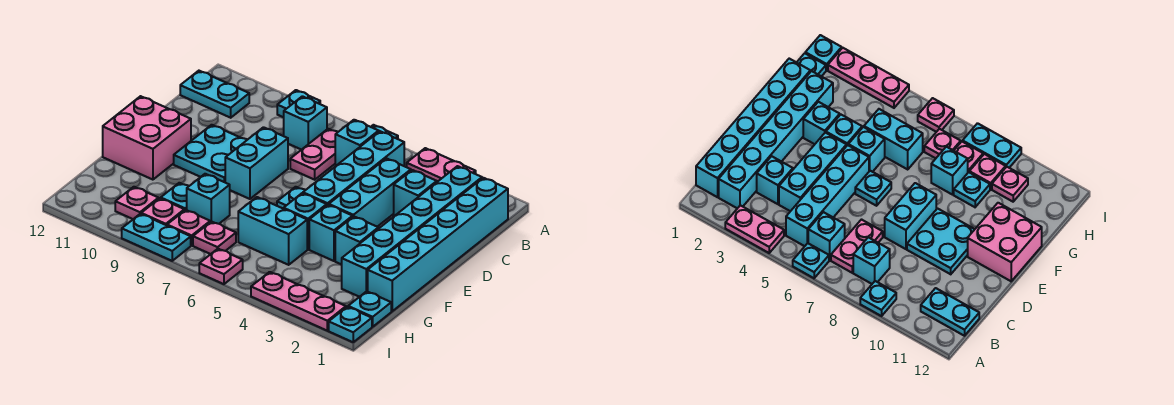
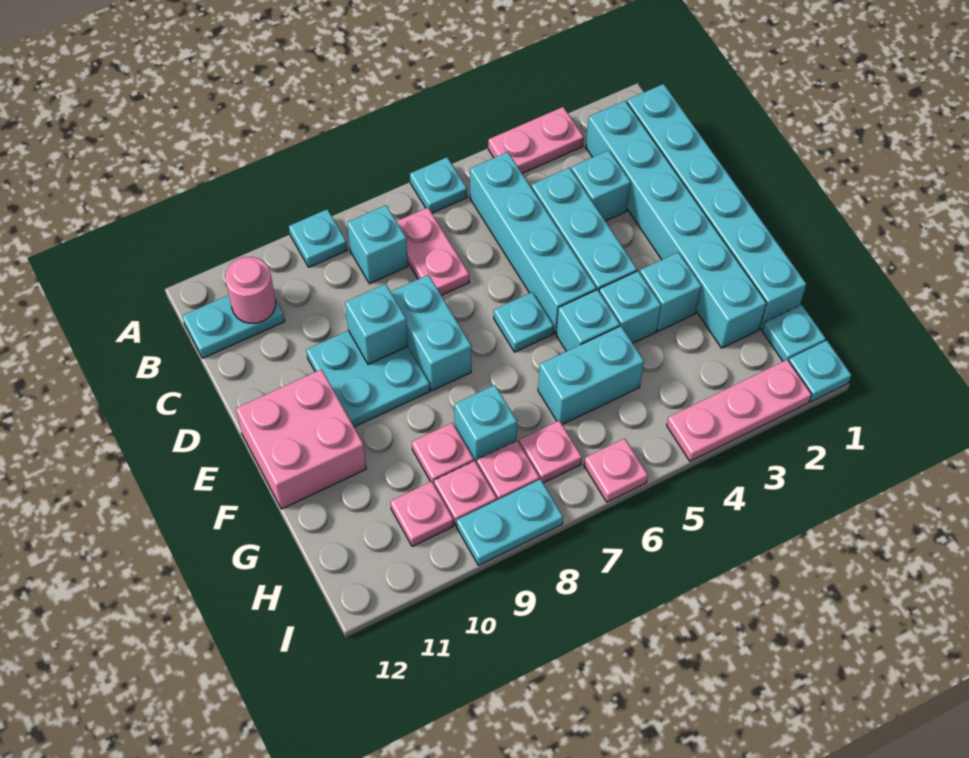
cyan brick B6 level 1 -> cyan brick D9 level 2
none -> pink round brick B11 level 2
cyan plate G9 level 1 -> pink plate G9 level 1

